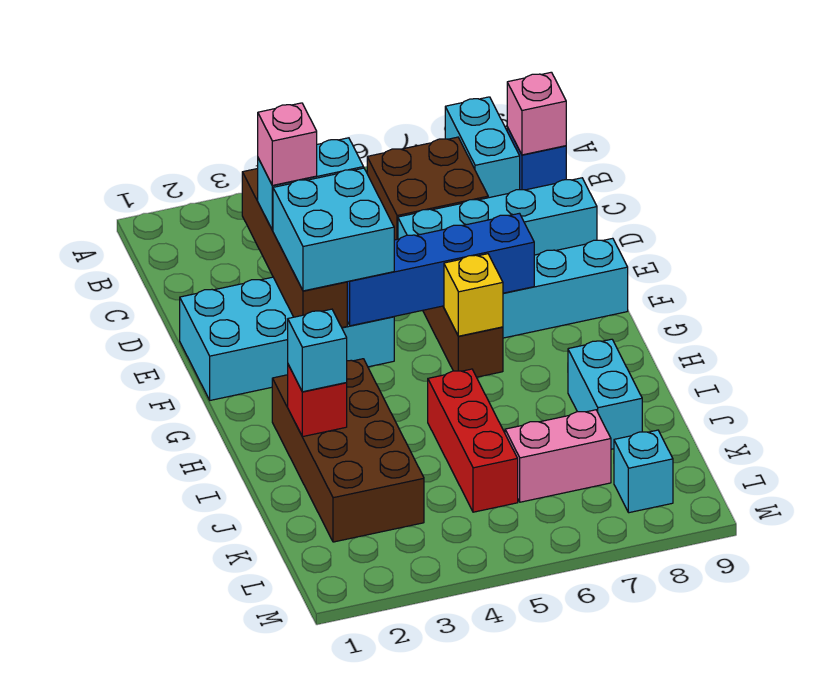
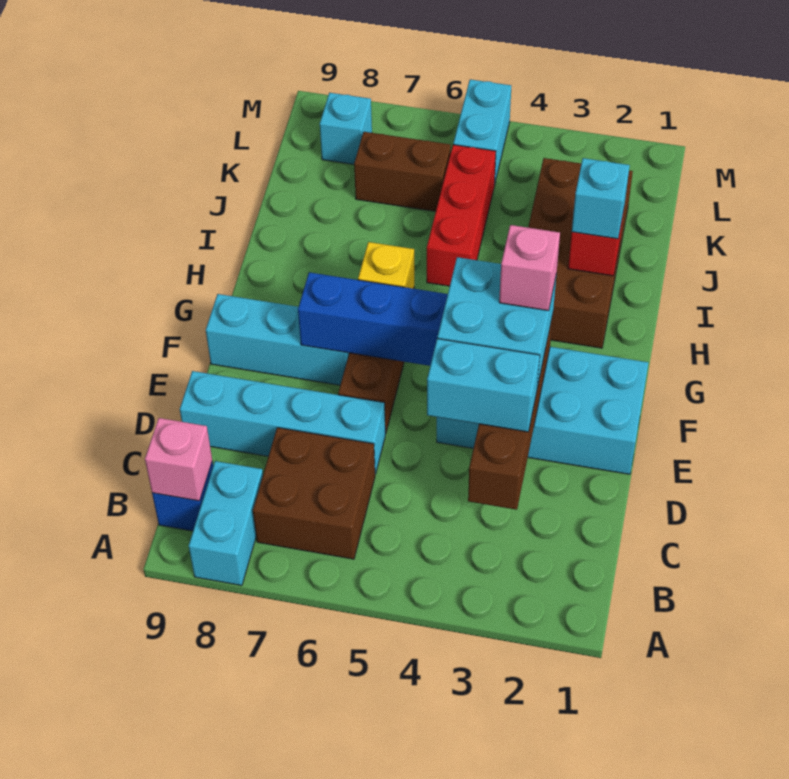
pink brick D3 level 4 -> pink brick F3 level 4
cyan brick I8:J8 level 1 -> cyan brick L5:M5 level 1
pink brick K6:K7 level 1 -> brown brick K6:K7 level 1

